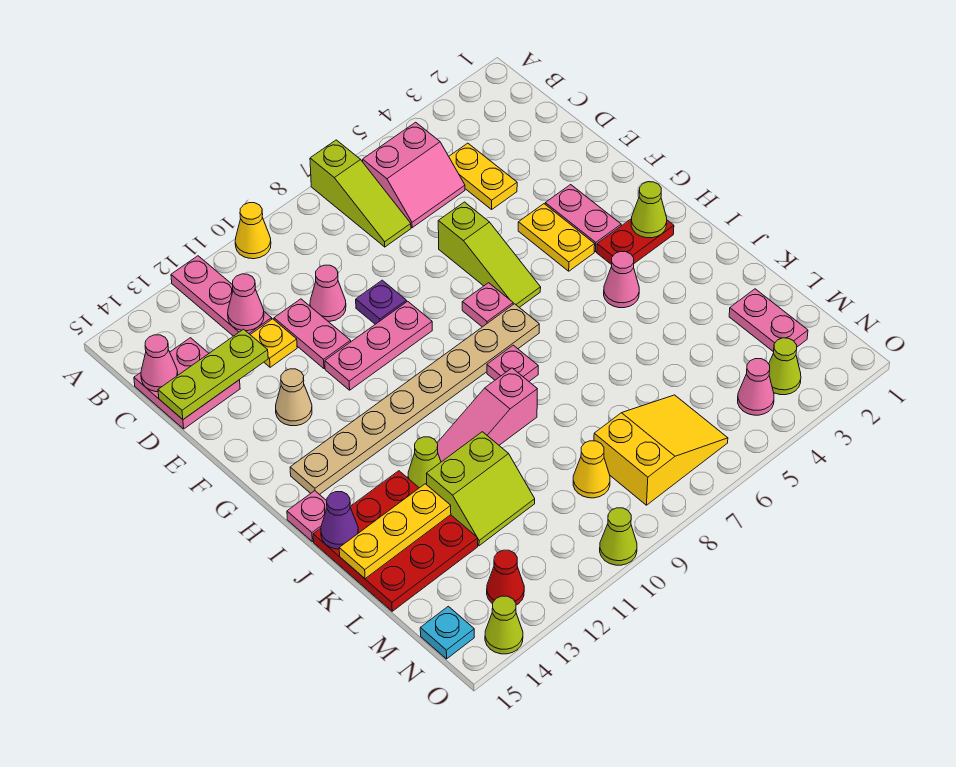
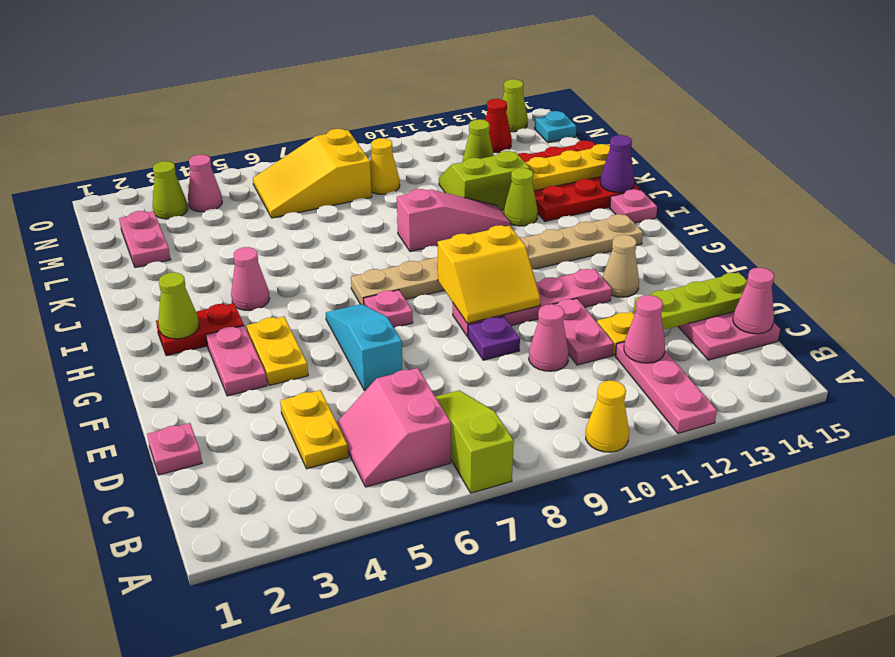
pink slope B5:C6 level 1 top B -> pink slope B5:C6 level 1 top 6
lime slope E6:G6 level 1 top E -> cyan slope E6:G6 level 1 top E
pink plate F9:F11 level 1 -> pink plate F9:F12 level 1
none -> yellow slope F9:G10 level 2 top G
pink plate I8 level 1 -> pink plate D1 level 1
lime cone O10 level 1 -> lime cone M12 level 1

